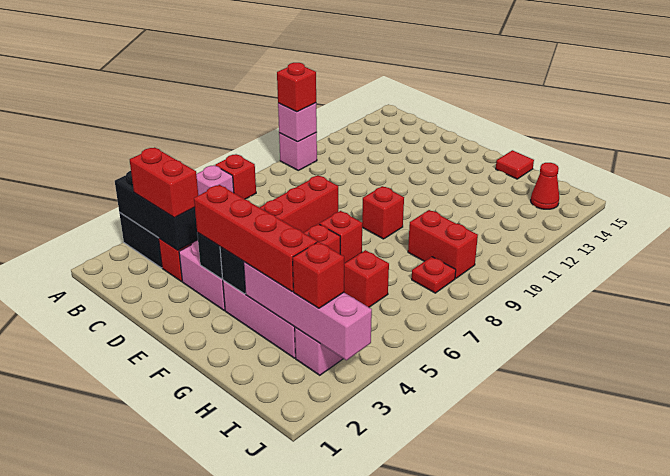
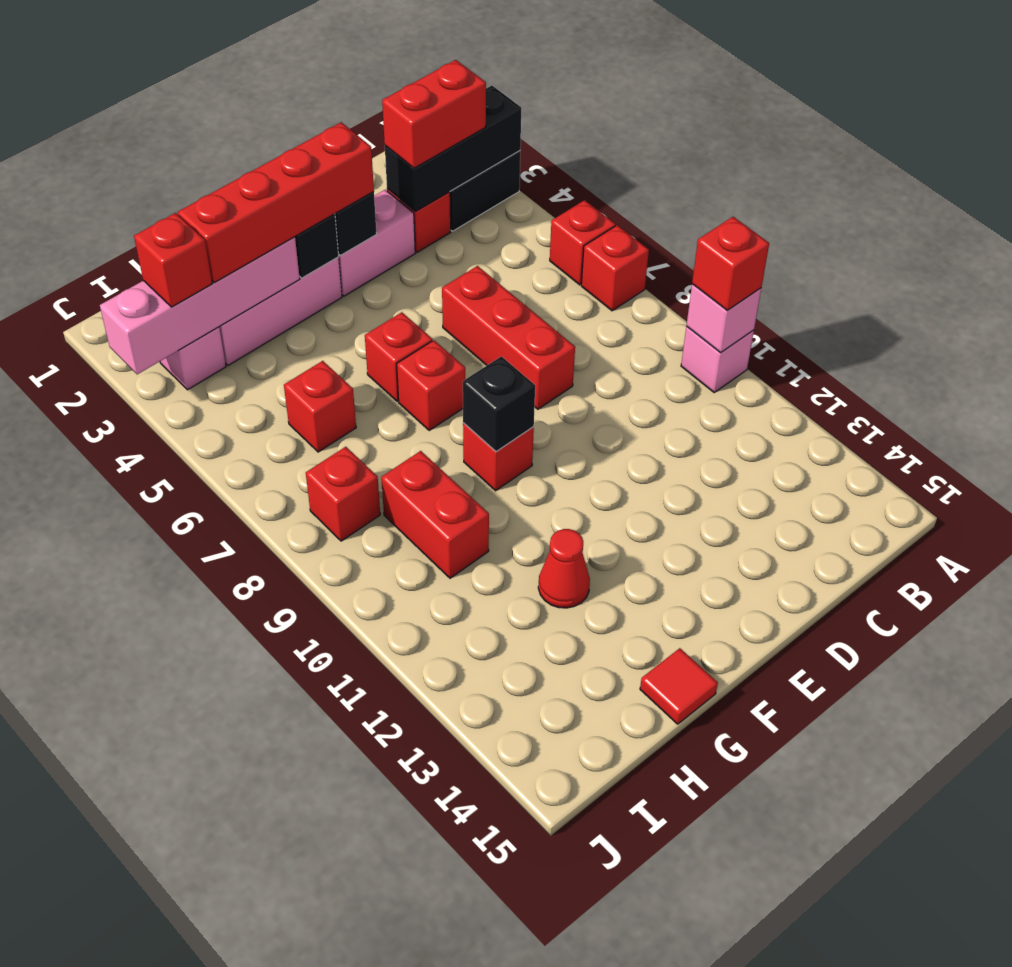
pink brick A6 level 1 -> red brick A6 level 1
none -> black brick F9 level 2
red brick H9:I9 level 1 -> red brick H9:H10 level 1
red plate I8 level 1 -> red brick I8 level 1
red cone I14 level 1 -> red cone G12 level 1

